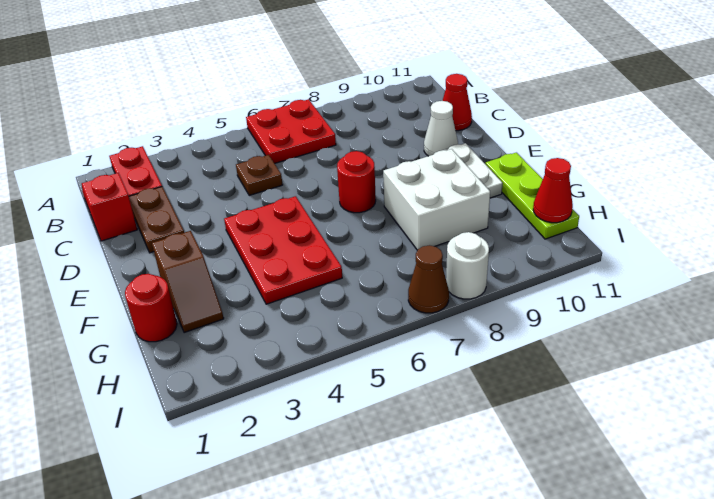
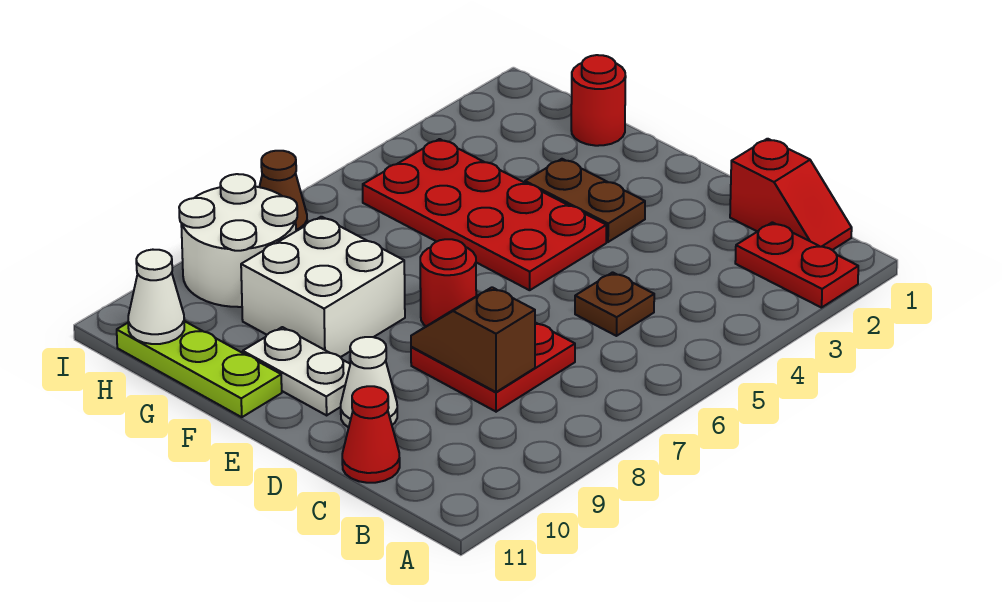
red plate A6:B7 level 1 -> red plate C7:D8 level 1
brown plate C2:D2 level 1 -> brown plate E3:F3 level 1
red plate E4:G5 level 1 -> red plate E4:H5 level 1
brown slope F2:G2 level 1 top F -> brown slope C8:D8 level 2 top C
red cone H11 level 2 -> white cone H11 level 2
white round brick I8 level 1 -> white round brick H8:I9 level 1

